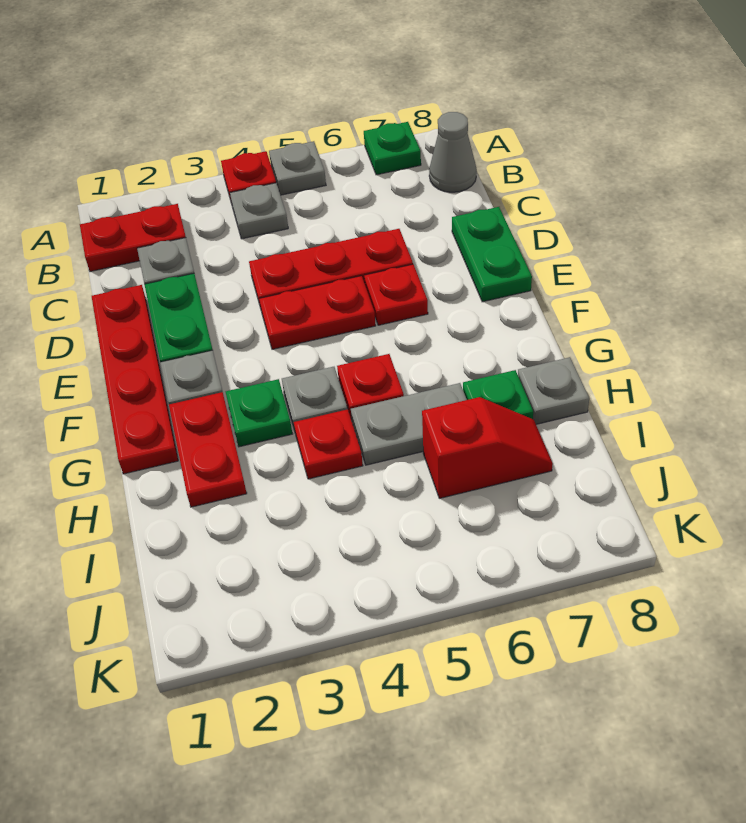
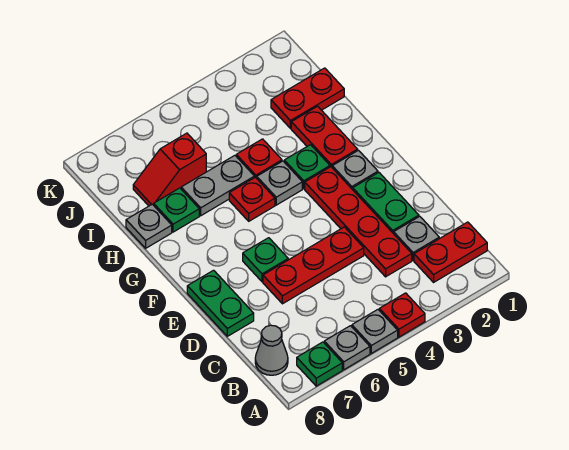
grey plate B4 level 1 -> grey plate A6 level 1
red plate D1:G1 level 1 -> red plate C3:F3 level 1
red plate E4:E5 level 1 -> red plate I1:I2 level 1
red plate E6 level 1 -> green plate E6 level 1

